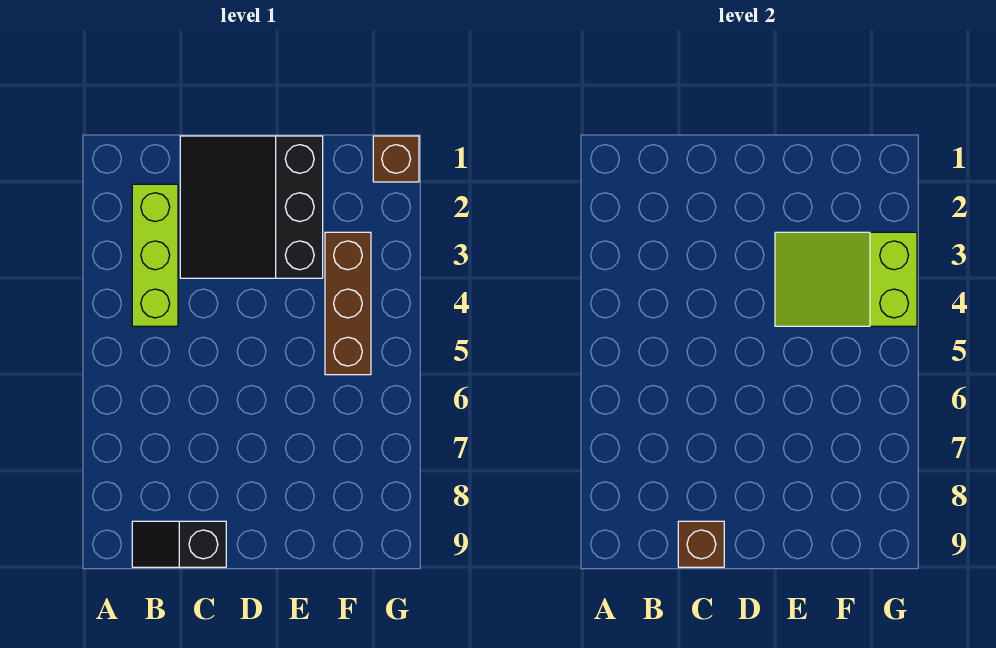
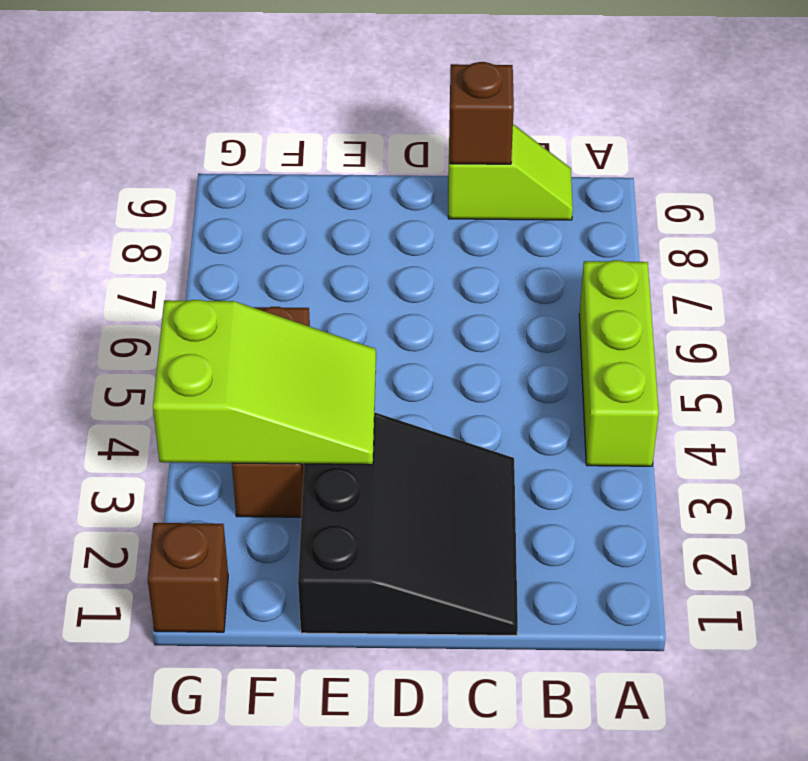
lime brick B2:B4 level 1 -> lime brick A4:A6 level 1
black slope B9:C9 level 1 top C -> lime slope B9:C9 level 1 top C

